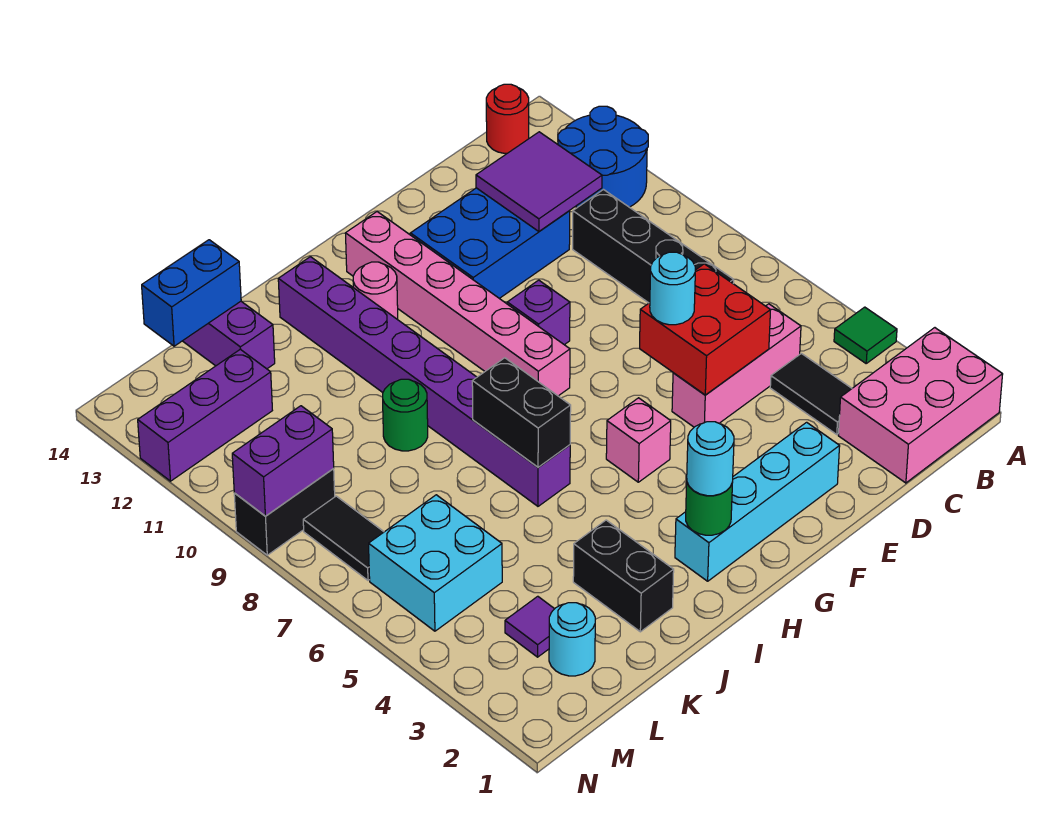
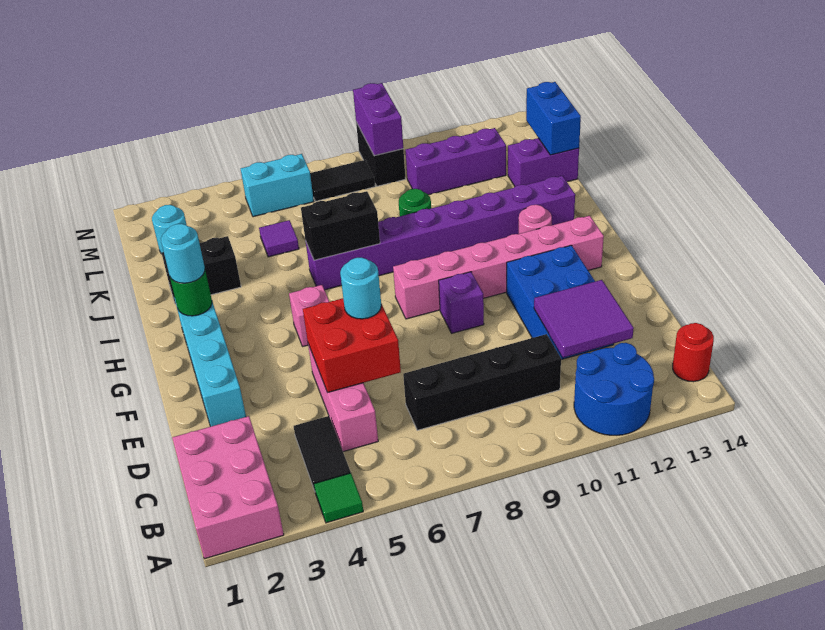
black tile C3:C4 level 1 -> black tile B4:C4 level 1
purple tile L3 level 1 -> purple tile K5 level 1
cyan brick L5:M6 level 1 -> cyan brick M5:M6 level 1
purple brick L12:N12 level 1 -> purple brick L10:L12 level 1

